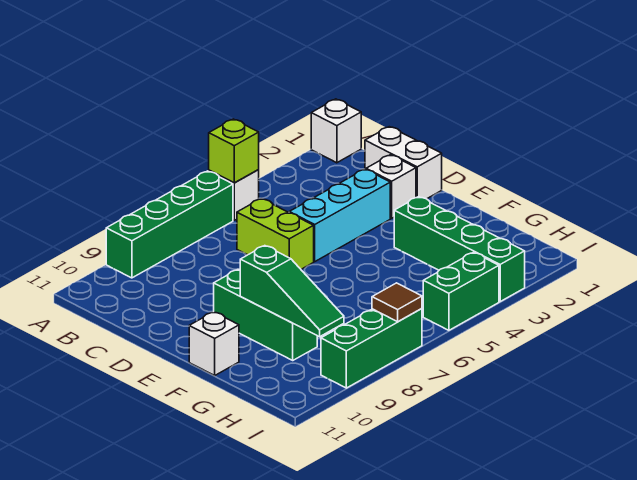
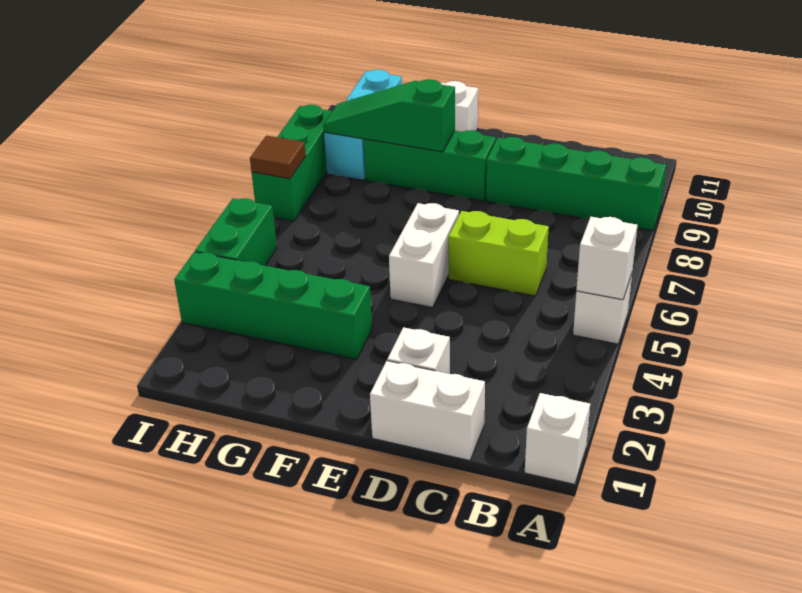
lime brick A5 level 2 -> white brick A5 level 2
green brick A6:A9 level 1 -> green brick A9:D9 level 1
cyan brick D3:D5 level 1 -> cyan brick H9:H11 level 1
none -> white brick E5:E6 level 1

